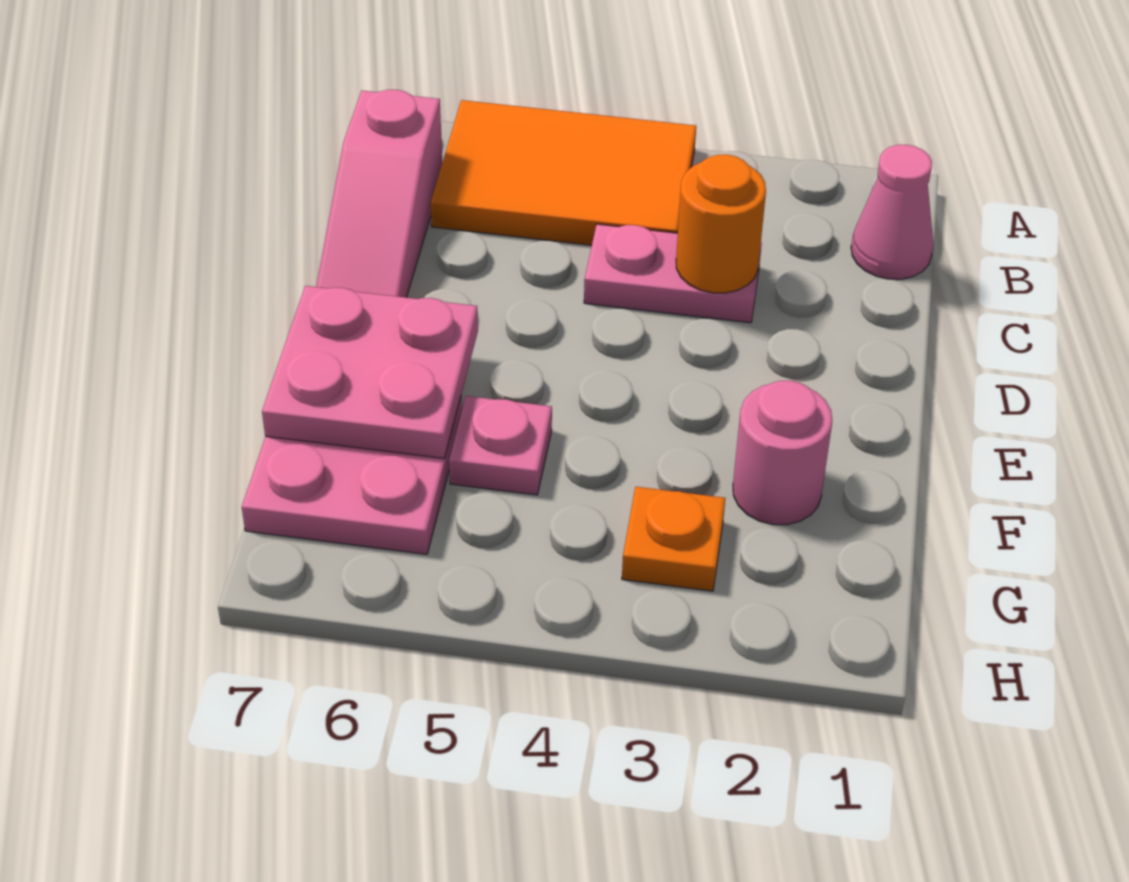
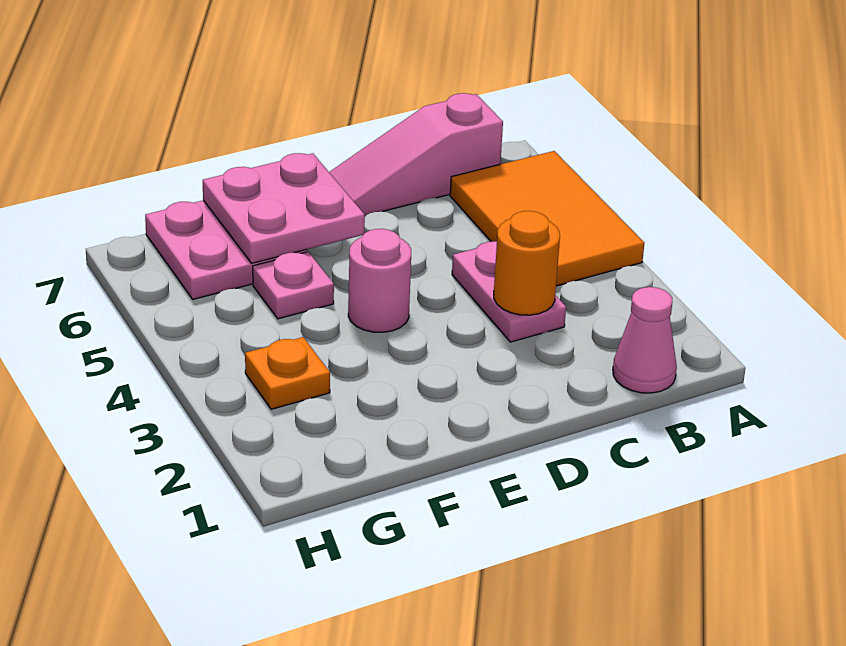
pink round brick F2 level 1 -> pink round brick E4 level 1

